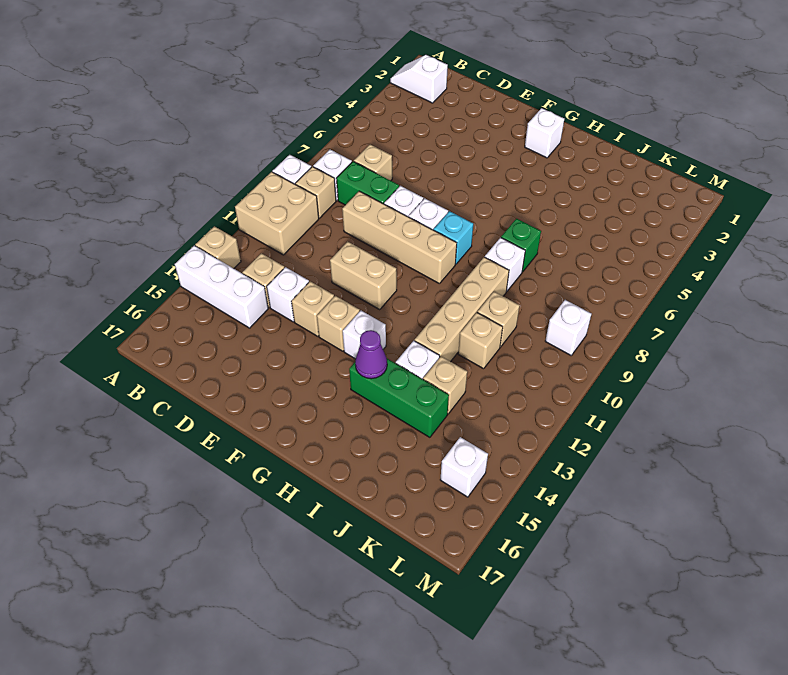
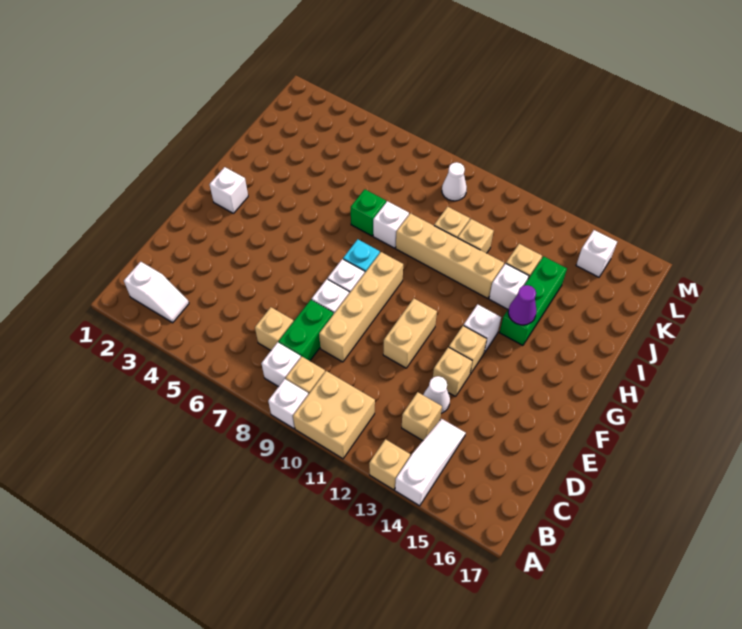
white slope A2:B2 level 1 top B -> white slope B2:B3 level 1 top 2
white brick A14:C14 level 1 -> white slope A14:C14 level 1 top A
white brick D13 level 1 -> white cone D13 level 1
white brick L9 level 1 -> white cone L9 level 1

